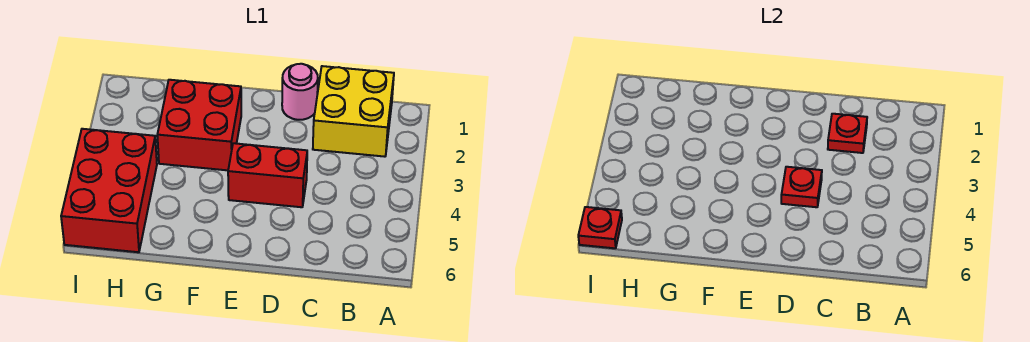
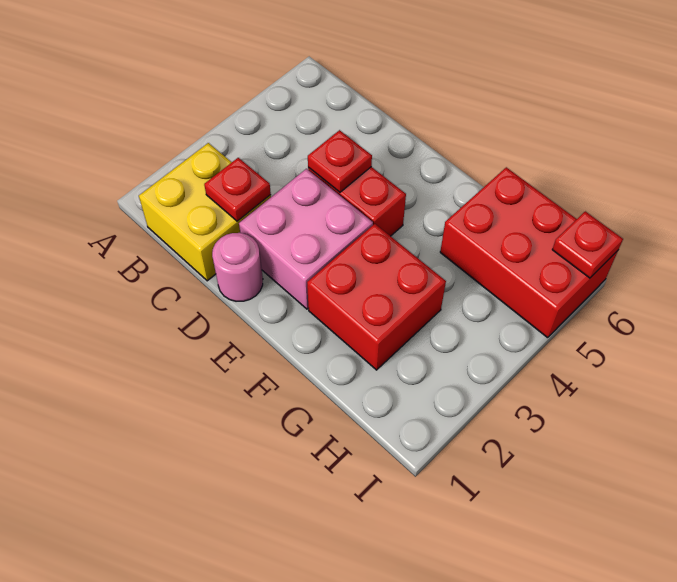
none -> pink brick D2:E3 level 1
red brick H4:I6 level 1 -> red brick G5:I6 level 1

